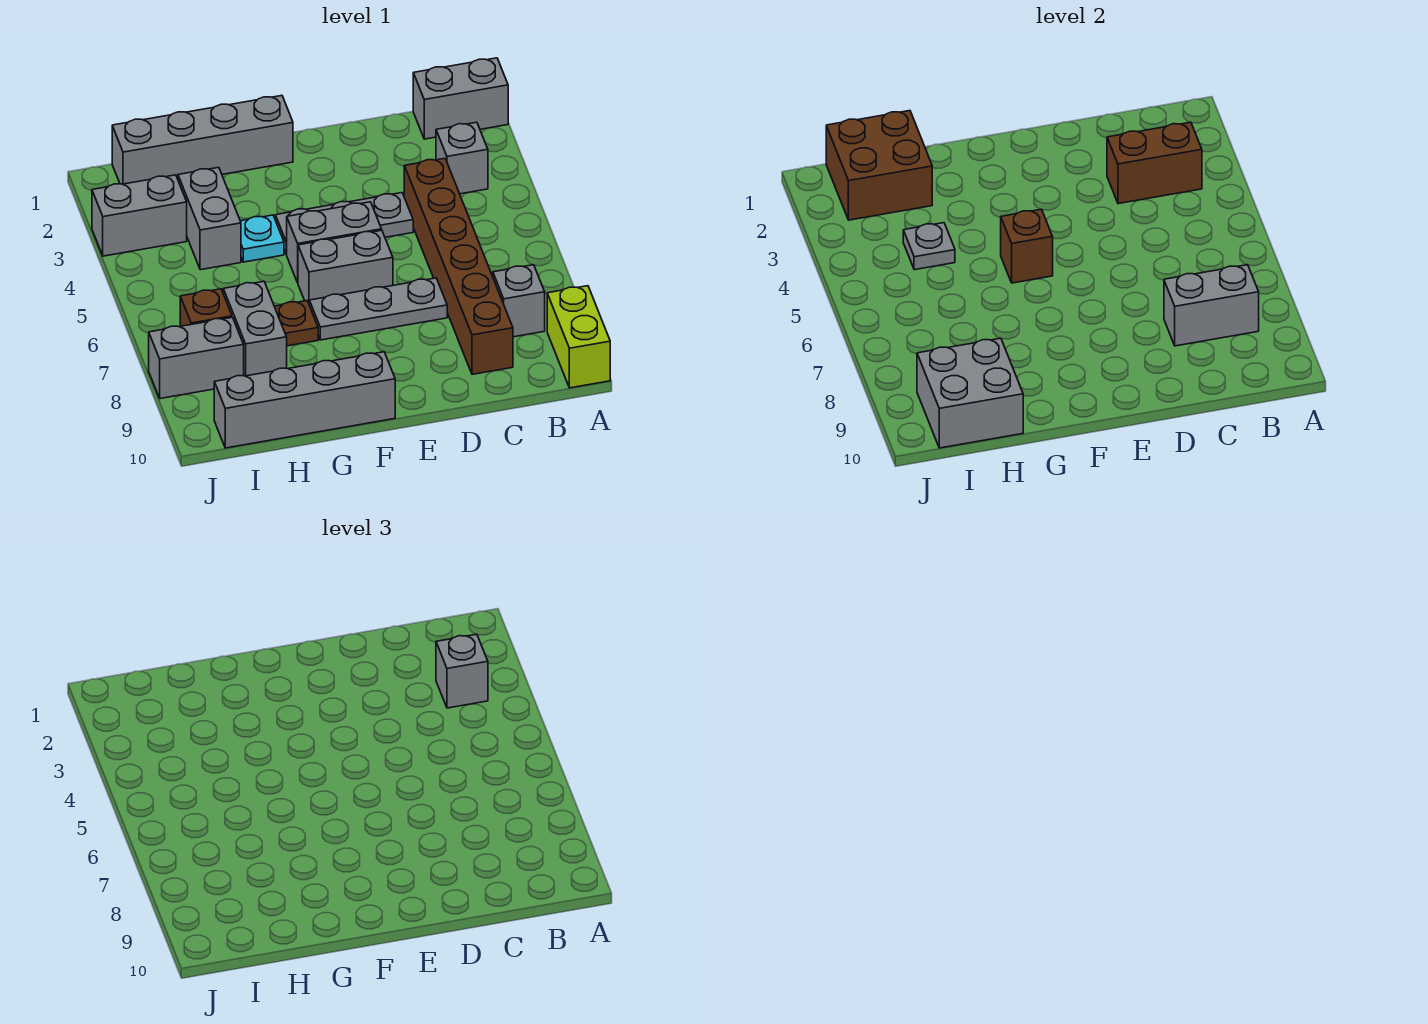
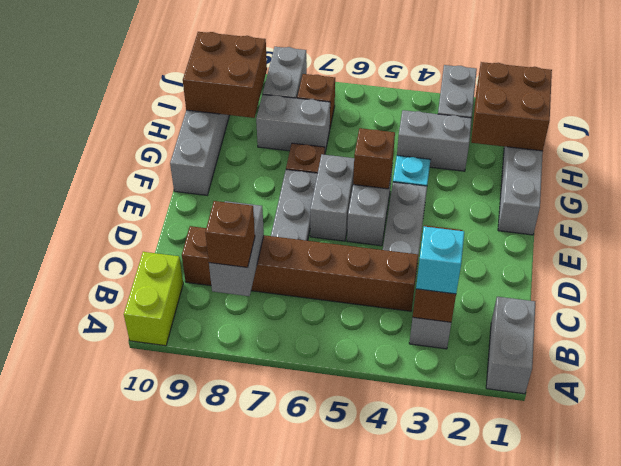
lime brick A9:A10 level 1 -> lime brick A10:B10 level 1
grey brick B3 level 3 -> cyan brick B3 level 3
grey brick B8 level 1 -> none
none -> brown brick B8 level 3
grey plate H4 level 2 -> none
grey brick H9:I10 level 2 -> brown brick H9:I10 level 2

